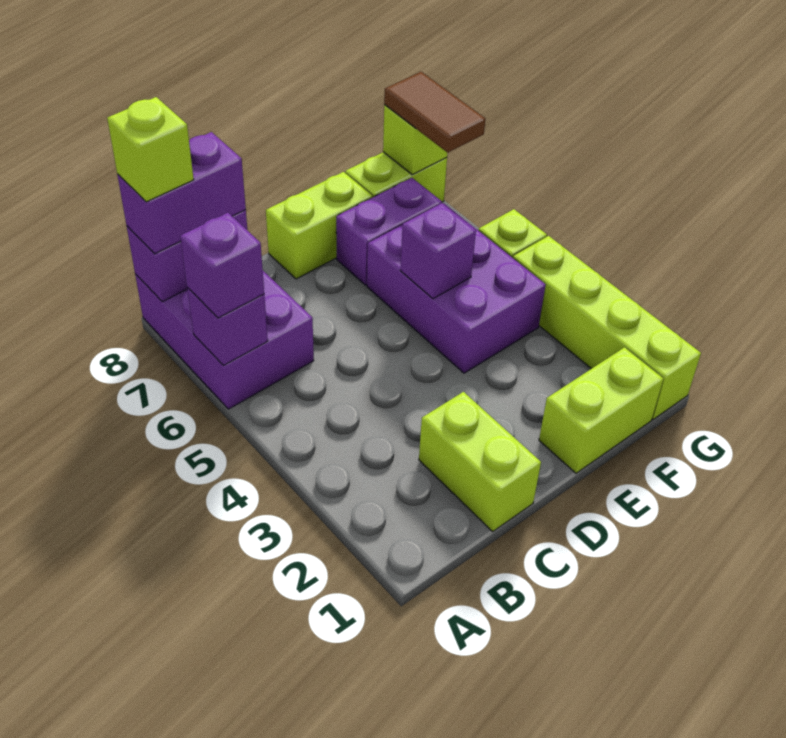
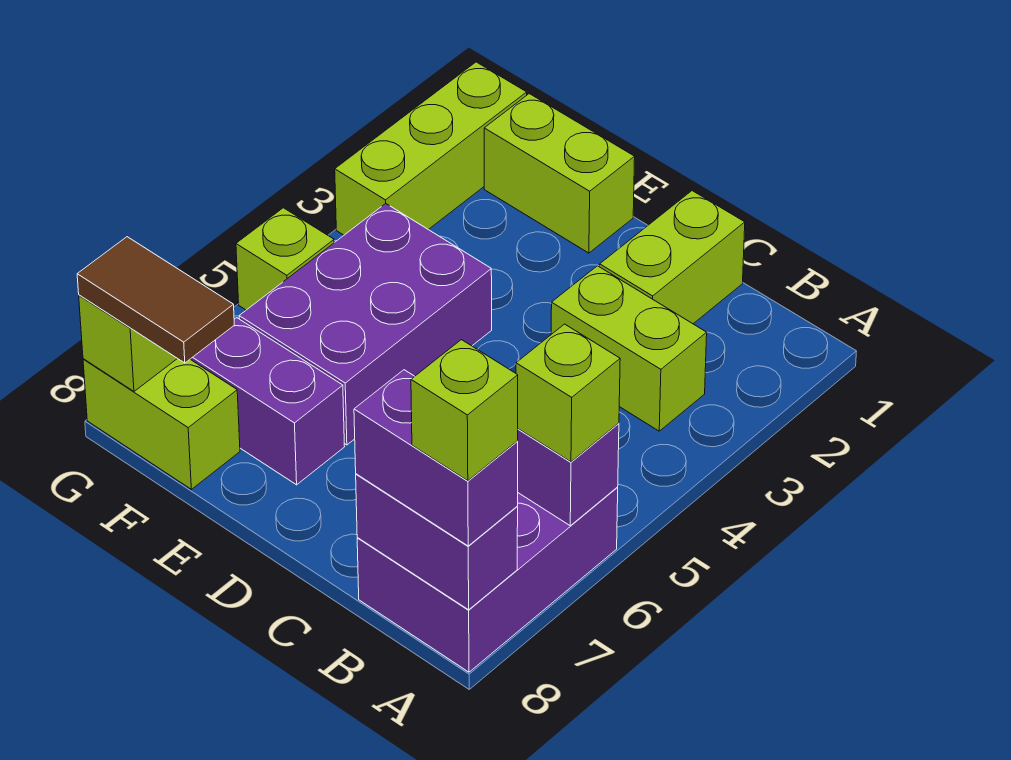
purple brick A6 level 3 -> lime brick A6 level 3
lime brick D8:E8 level 1 -> lime brick B3:C3 level 1
purple brick E5 level 2 -> none
lime brick G1:G4 level 1 -> lime brick G1:G3 level 1
brown tile G7:G8 level 3 -> brown tile F8:G8 level 3

